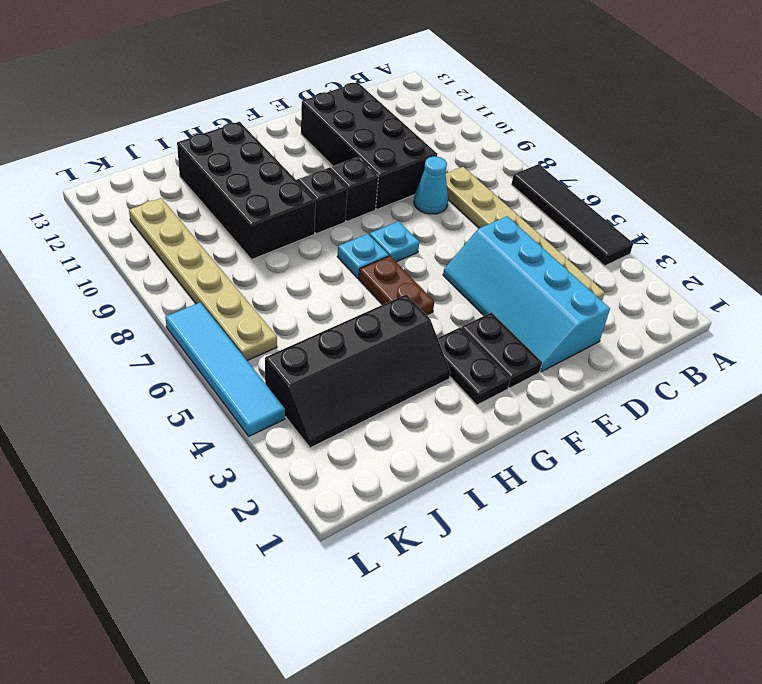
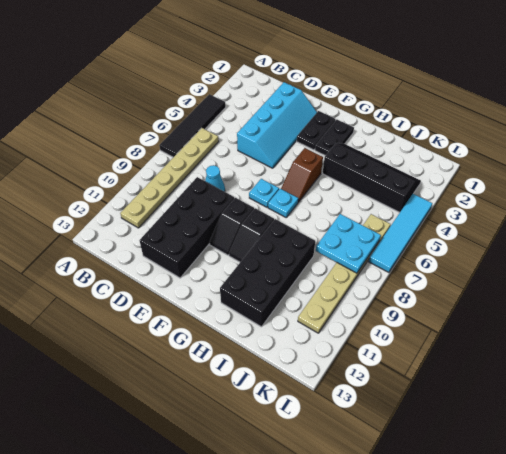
tan plate C3:C8 level 1 -> tan plate B6:B11 level 1
brown plate G5:G6 level 1 -> brown slope G5:G6 level 1 top 5
none -> cyan plate J7:K8 level 2

